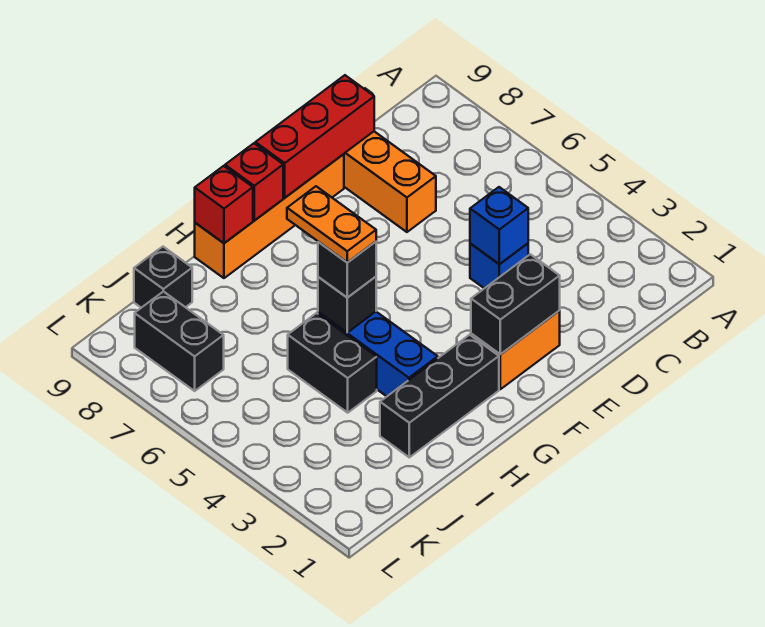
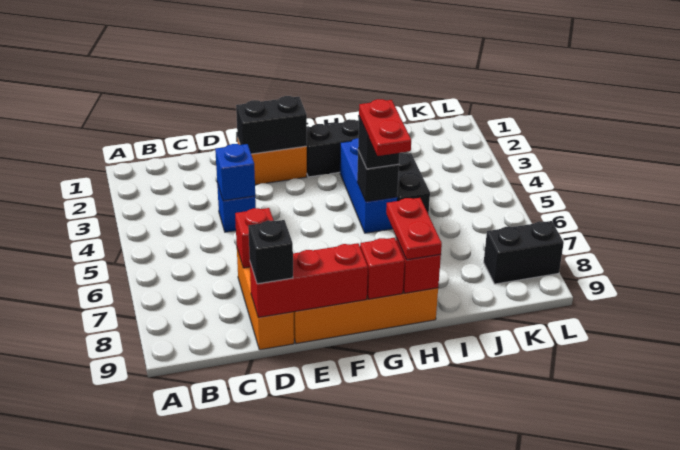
none -> red brick D7 level 2
orange plate H5:H6 level 4 -> red plate H5:H6 level 4
none -> red plate H8:H9 level 3
black brick J9 level 1 -> black brick D9 level 3
black brick K7:K8 level 1 -> black brick K8:L8 level 1

